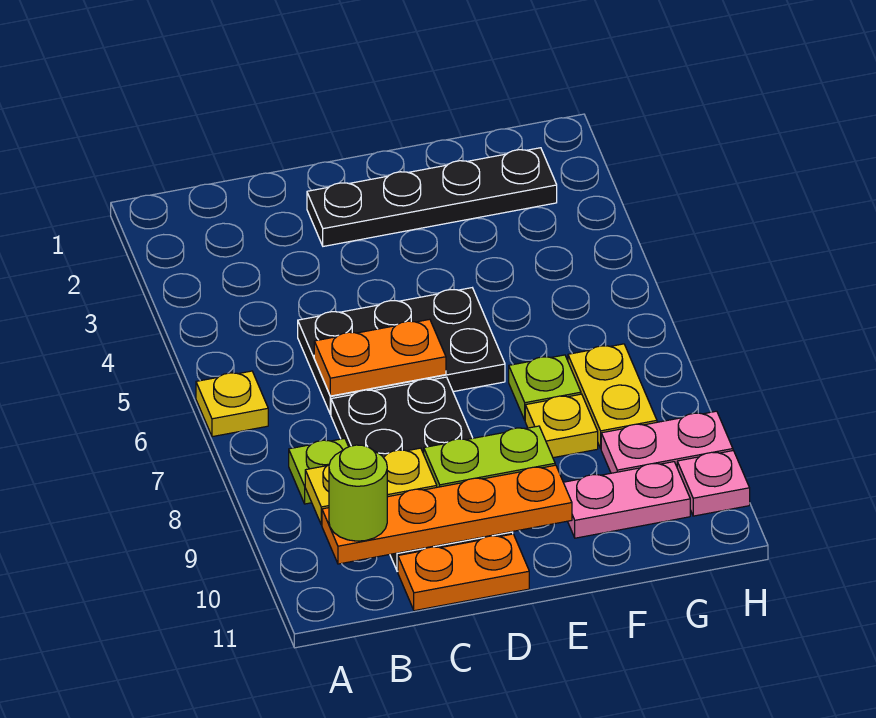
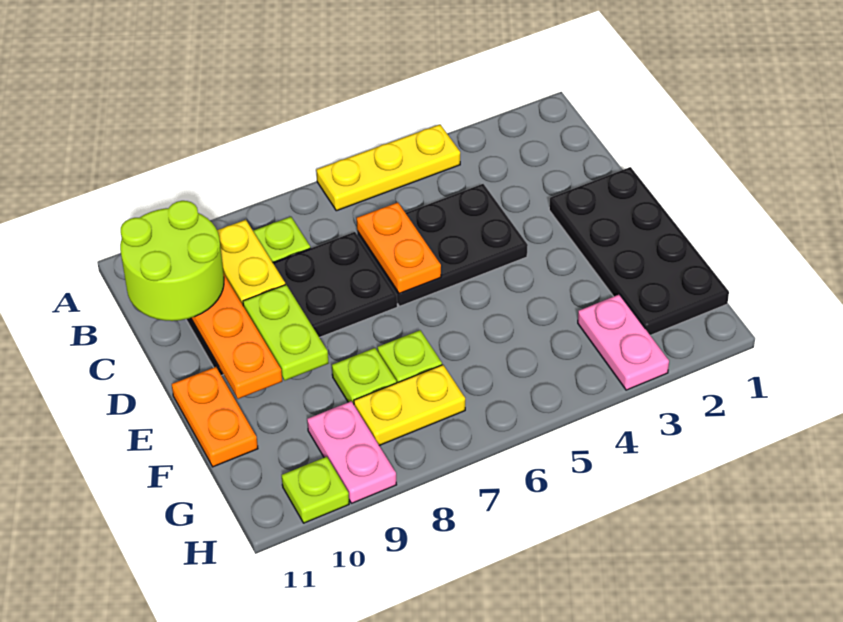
yellow plate A6 level 1 -> yellow plate A4:A6 level 1
lime round brick B10 level 3 -> lime round brick B10:C11 level 3
black plate C5:E6 level 1 -> black plate C4:D6 level 1
orange plate C11:D11 level 1 -> orange plate E11:F11 level 1
black plate D2:G2 level 1 -> black plate D1:G2 level 1
yellow plate F8 level 1 -> lime plate F8 level 1
pink plate F10:G10 level 1 -> pink plate G3:H3 level 1
pink plate H10 level 1 -> lime plate H10 level 1

